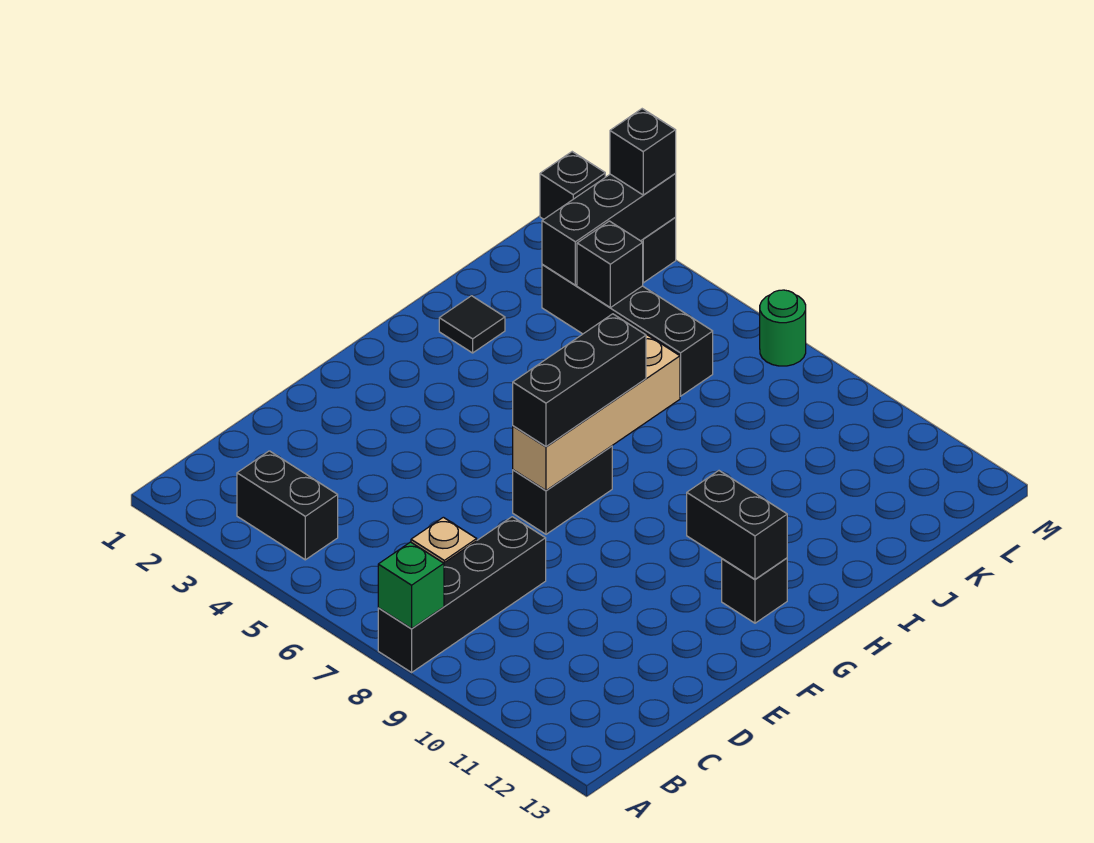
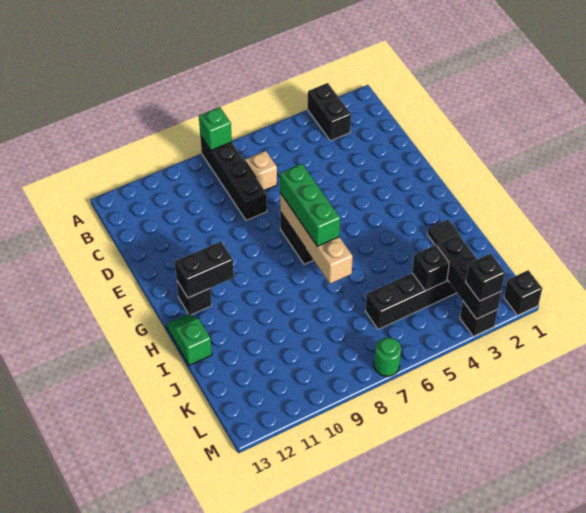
black brick B3:B4 level 1 -> black brick A3:B3 level 1
black brick F7:H7 level 3 -> green brick F7:H7 level 3
none -> green slope H13:I13 level 1 top I

